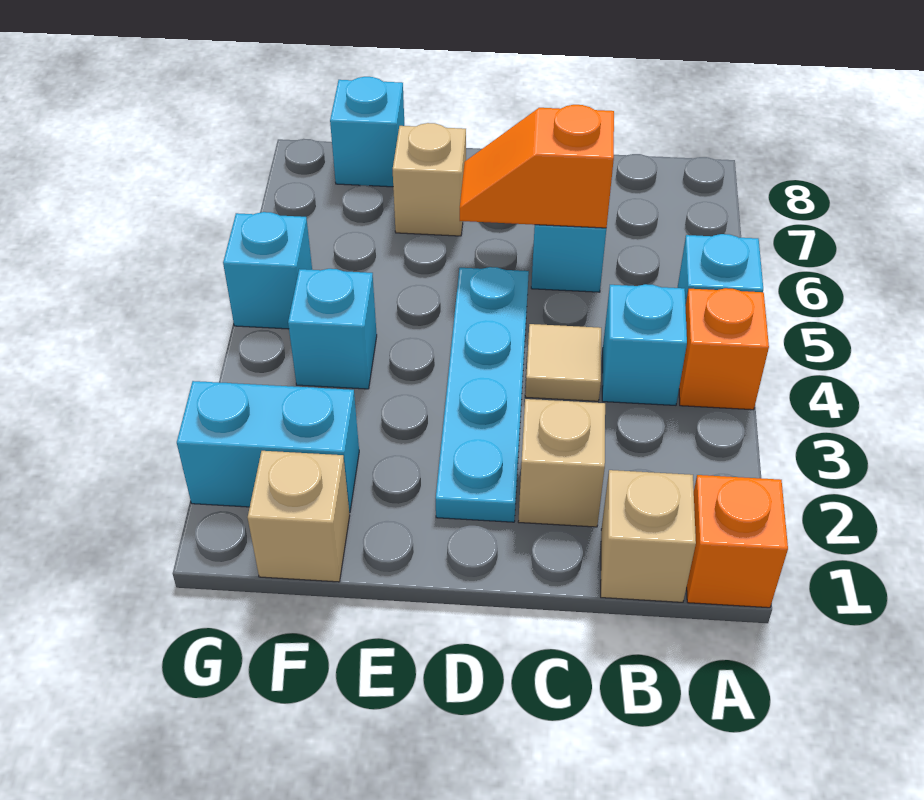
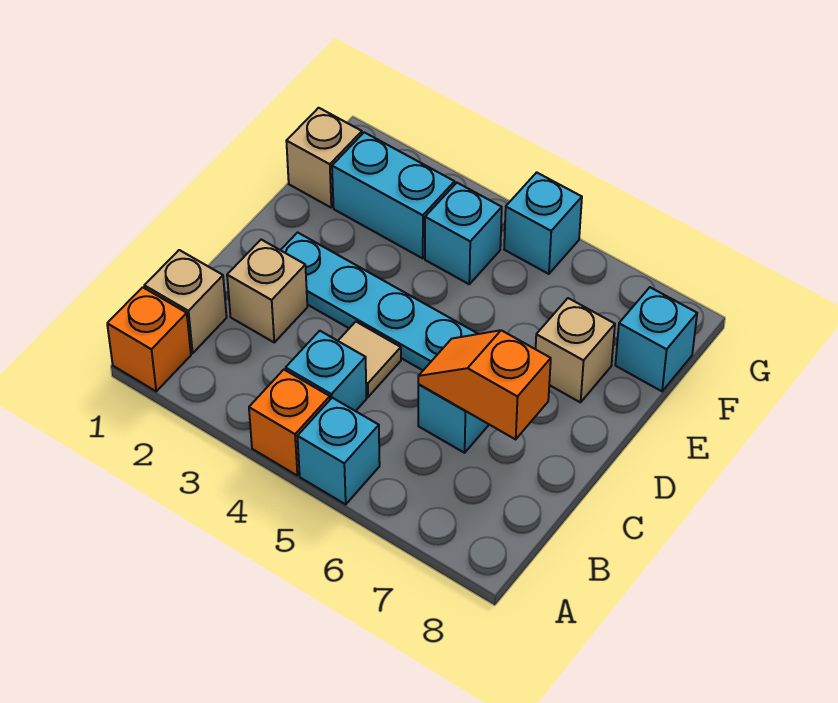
orange slope C6:D6 level 2 top C -> orange slope C6:C7 level 2 top 7
cyan brick F2:G2 level 1 -> cyan brick F2:F3 level 1

